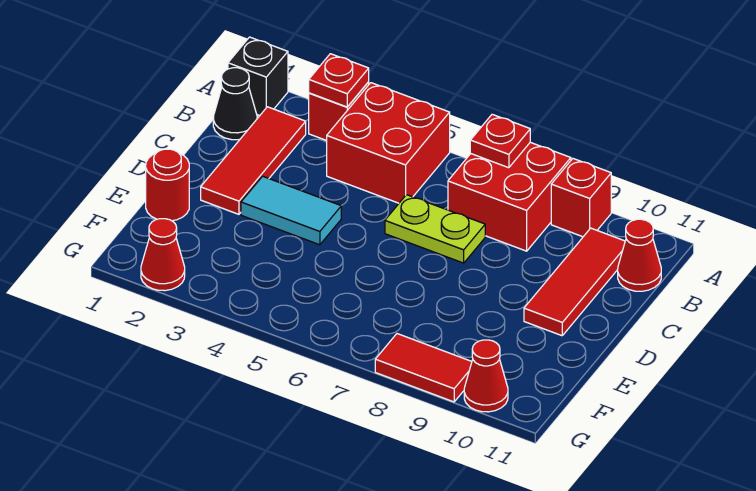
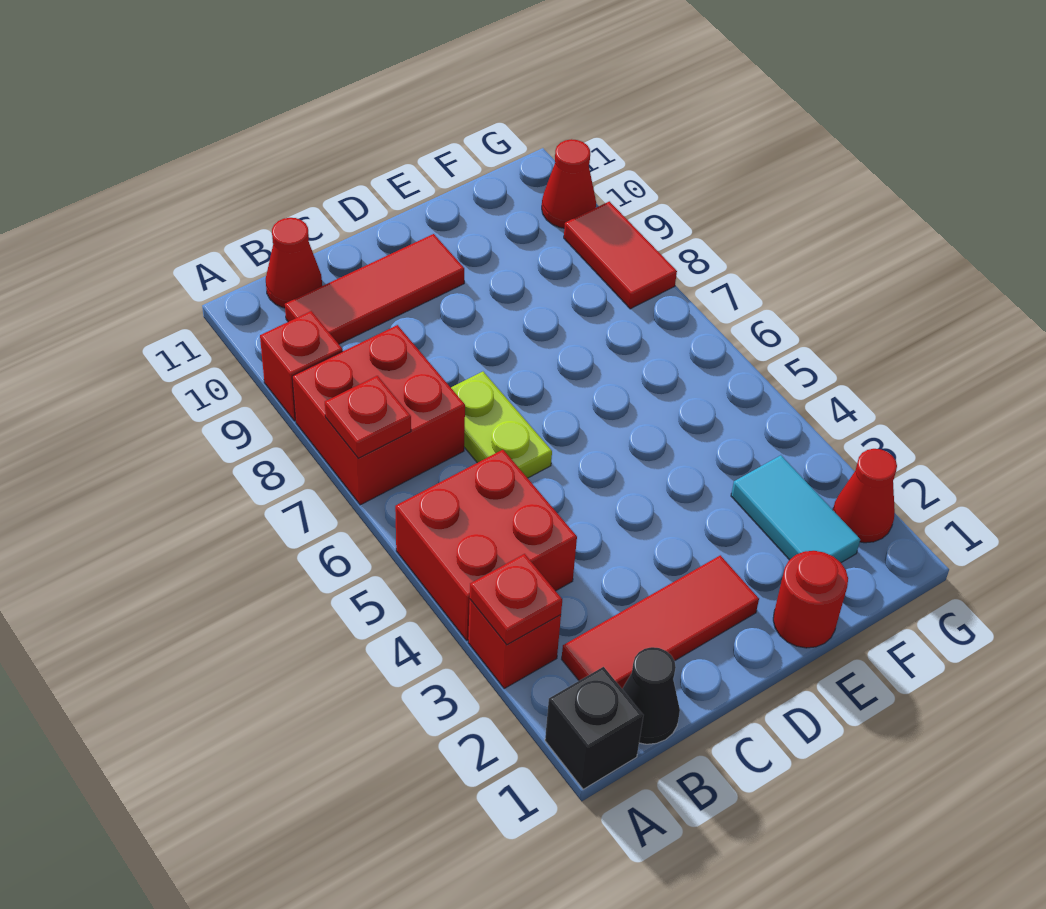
cyan tile D3:D4 level 1 -> cyan tile F2:F3 level 1

